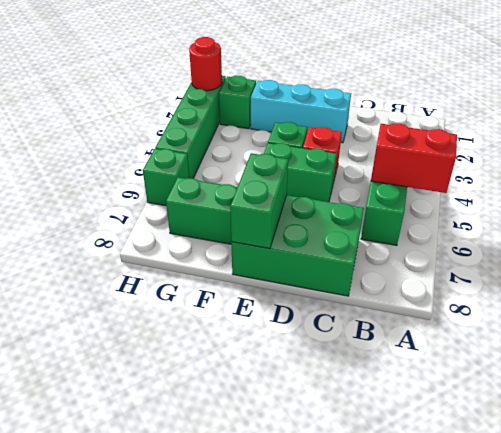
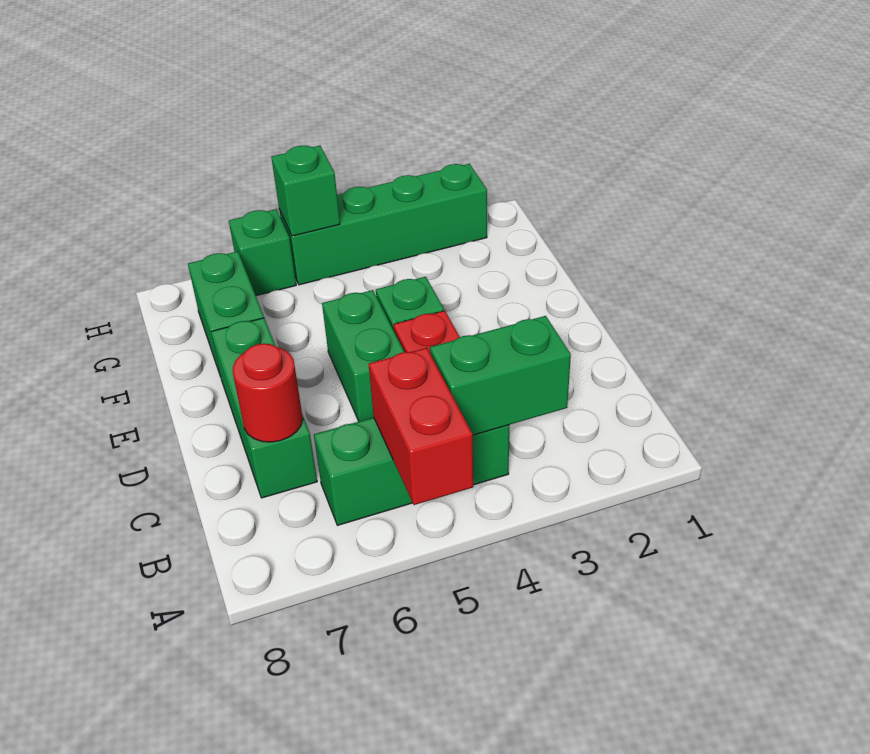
green brick C7:E8 level 1 -> green brick C7:E7 level 1
cyan brick D2:F2 level 1 -> none
green brick E7:E8 level 2 -> green brick B3:B4 level 2
green brick G2 level 1 -> green brick H5 level 2
red round brick H2 level 2 -> red round brick C7 level 2

